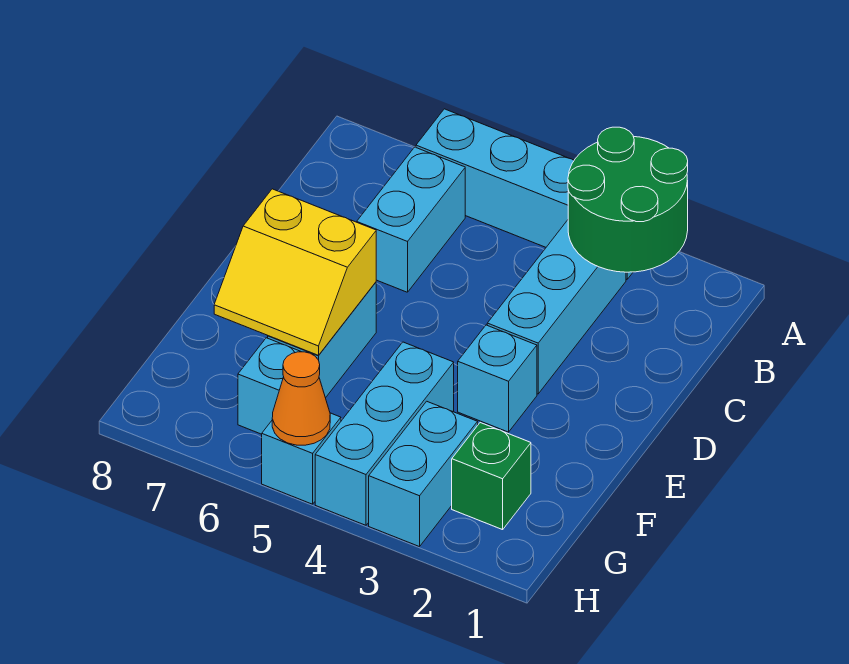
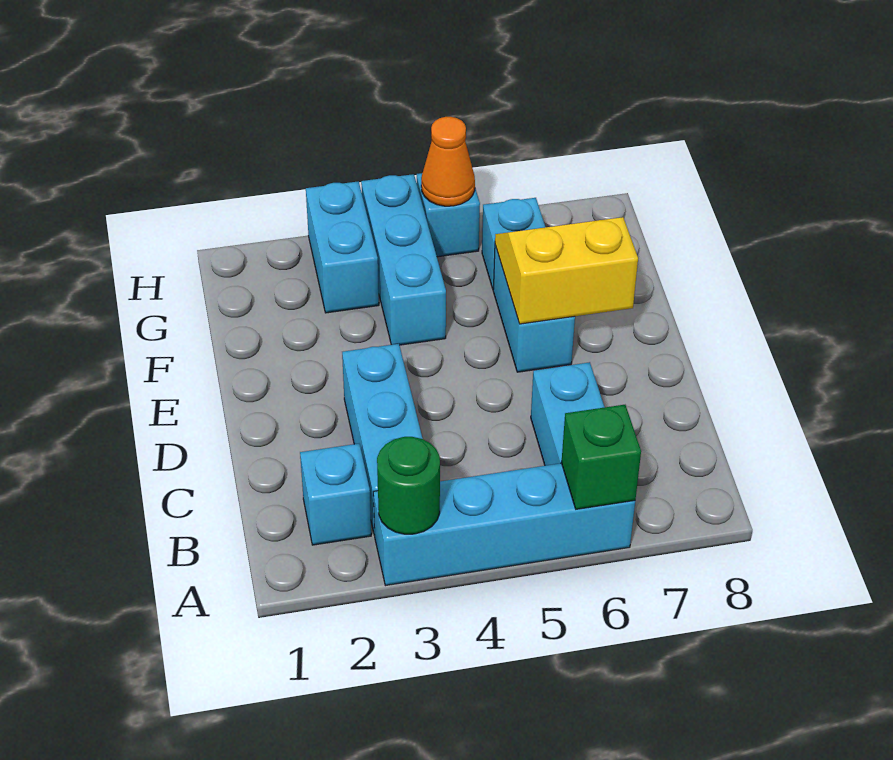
green round brick A2:B3 level 2 -> green round brick A3 level 2
cyan brick E3 level 1 -> cyan brick B2 level 1
green brick G2 level 1 -> green brick A6 level 2

